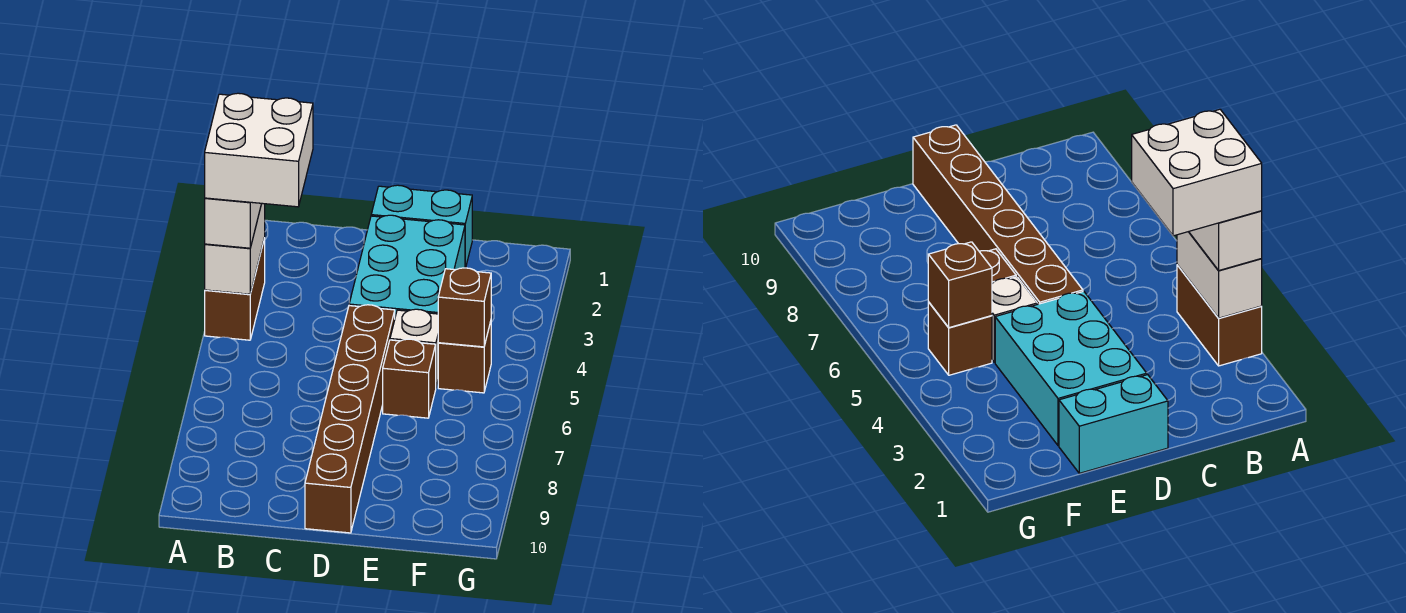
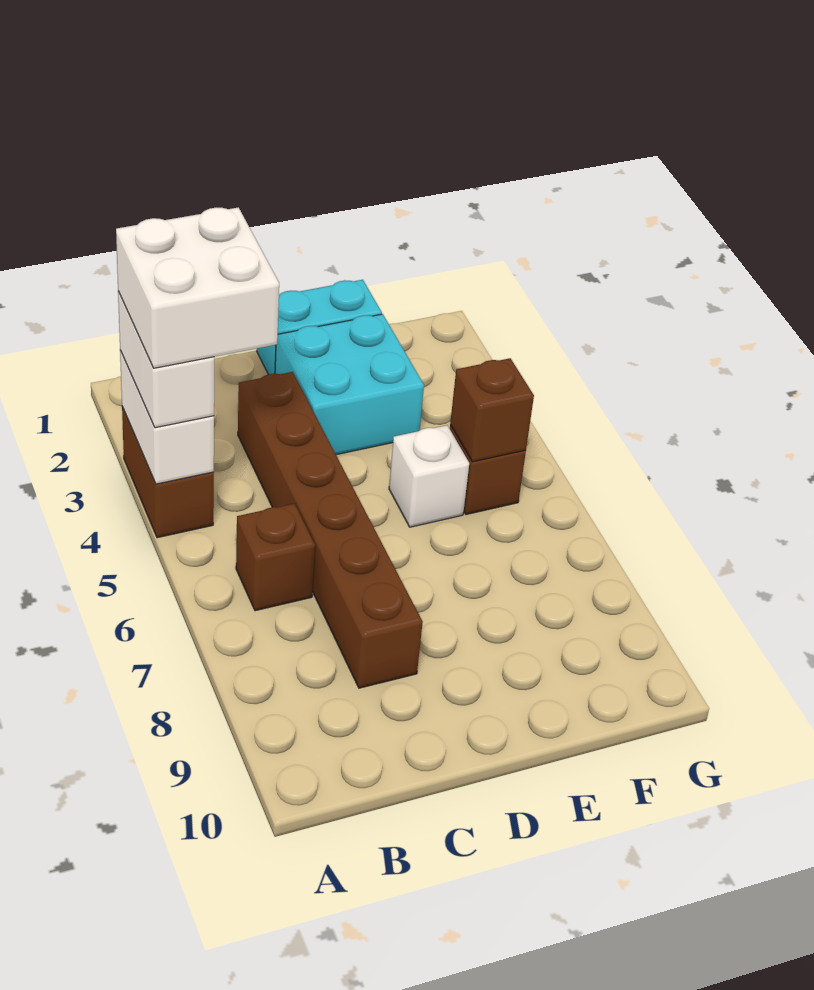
cyan brick D2:E4 level 1 -> cyan brick D2:E3 level 1
brown brick D5:D10 level 1 -> brown brick C3:C8 level 1
brown brick E6 level 1 -> brown brick B6 level 1

